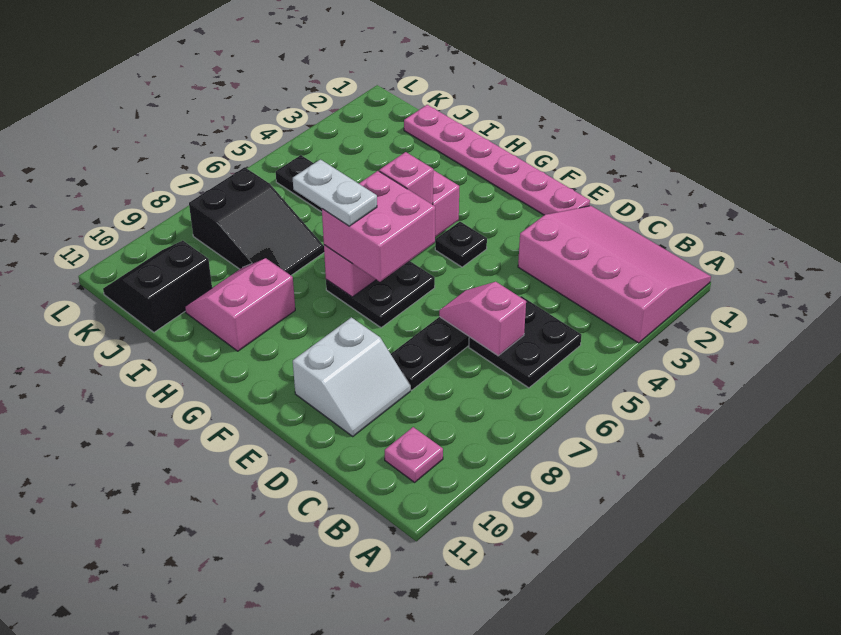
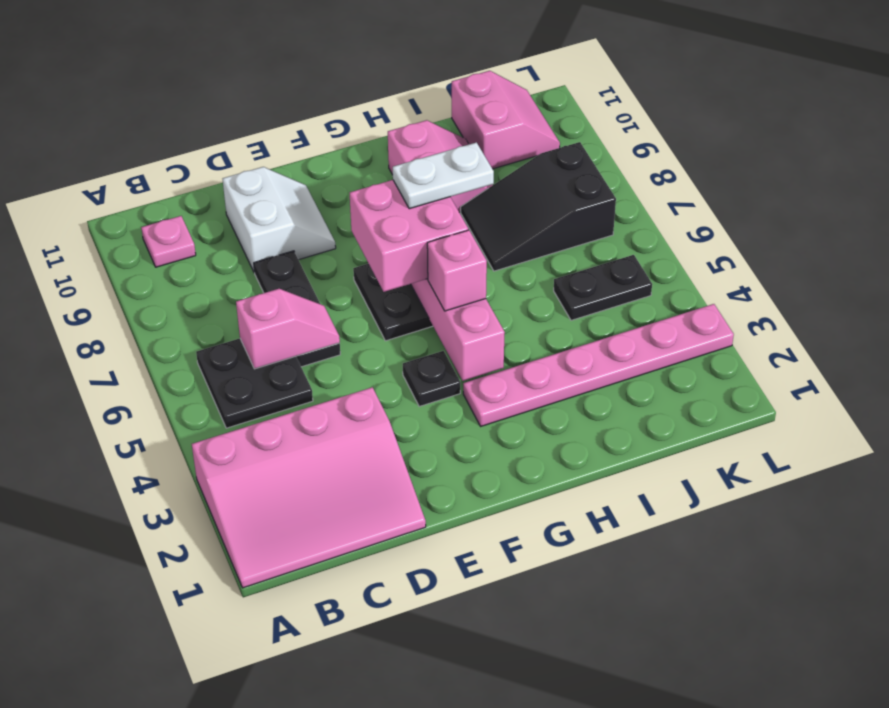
white slope D9:E10 level 1 top E -> white slope D9:E10 level 1 top D
pink plate E1:J1 level 1 -> pink plate G3:L3 level 1
black slope J10:K11 level 1 top J -> pink slope J10:K11 level 1 top J

